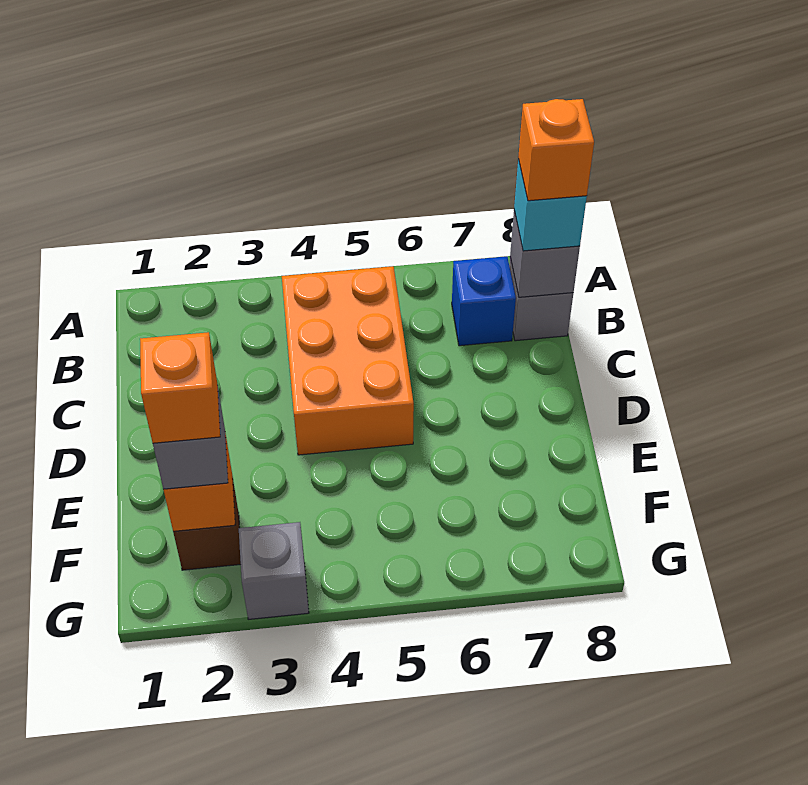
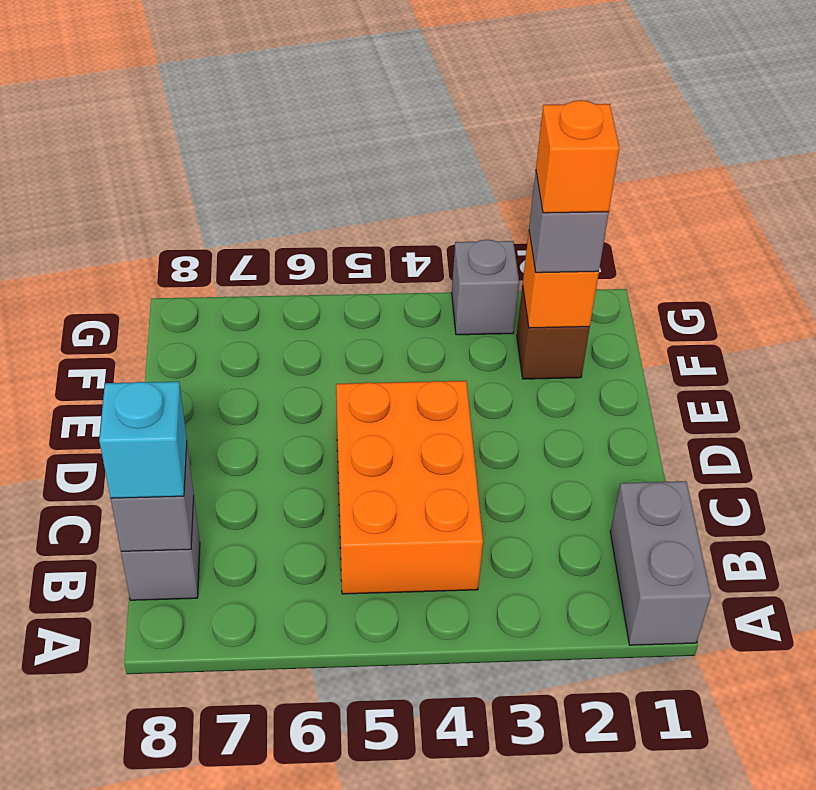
none -> grey brick A1:B1 level 1
blue brick B7 level 1 -> none
orange brick B8 level 4 -> none

